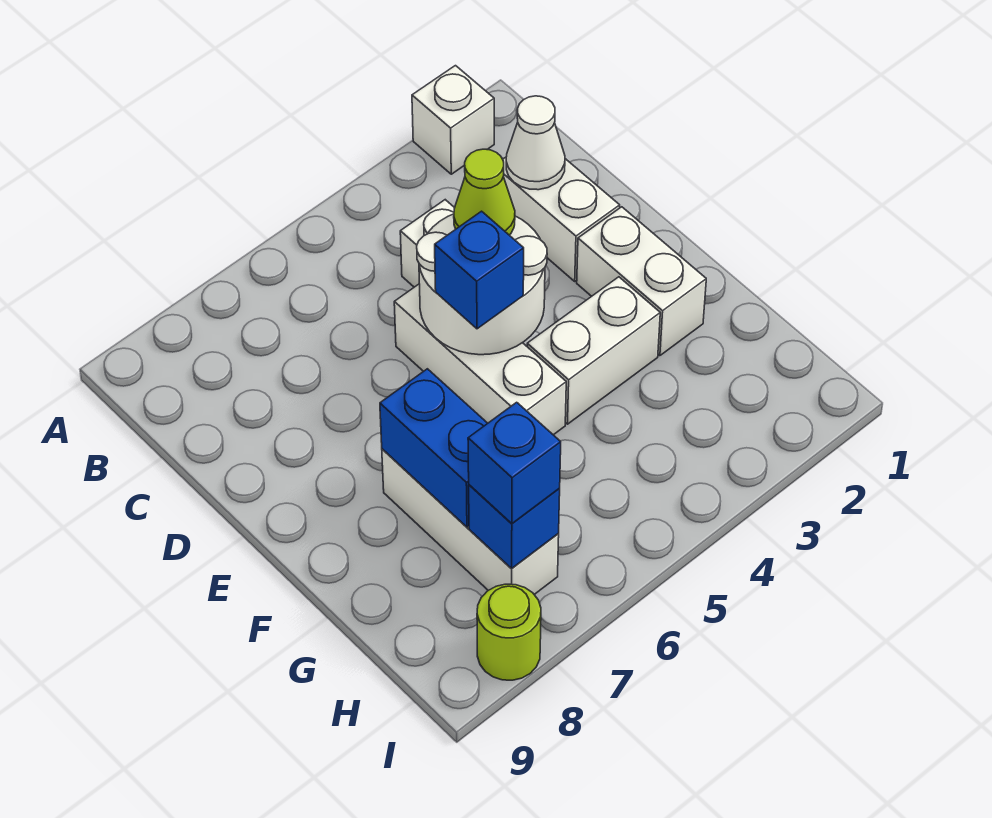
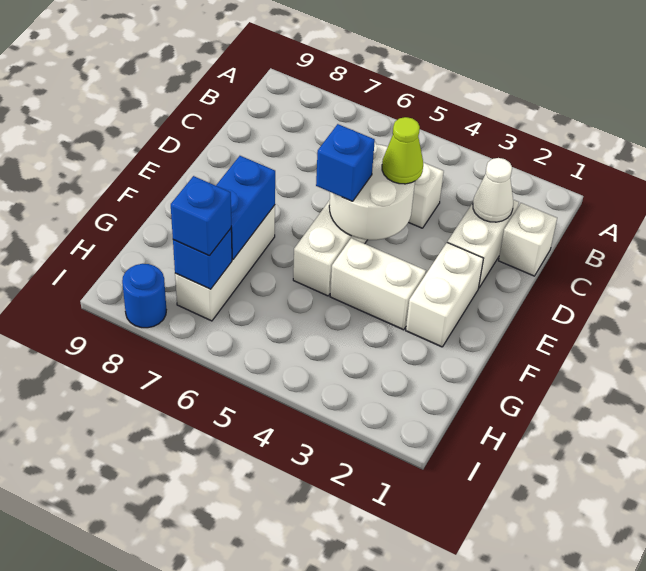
white brick A2 level 1 -> white brick C1 level 1
lime round brick I8 level 1 -> blue round brick I8 level 1

